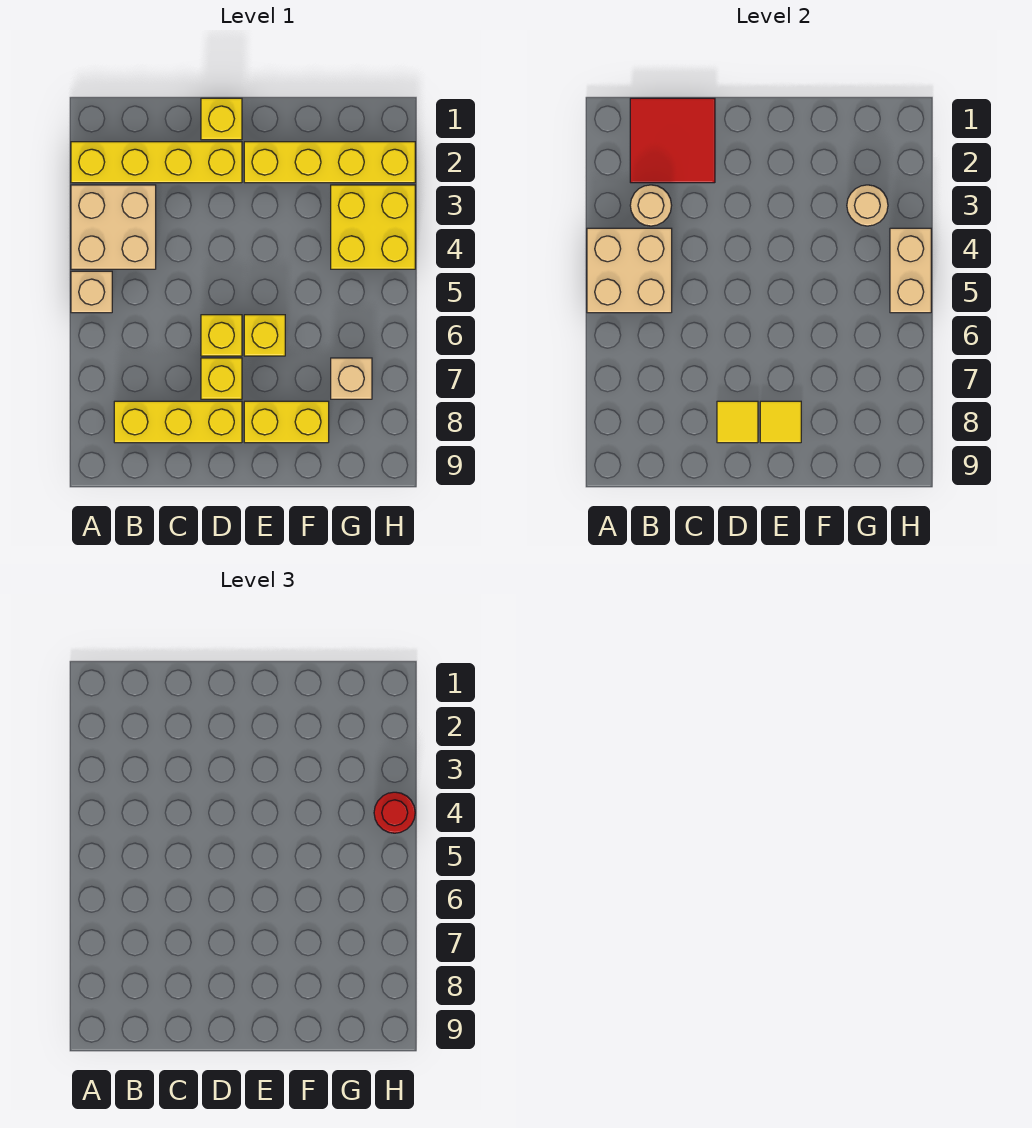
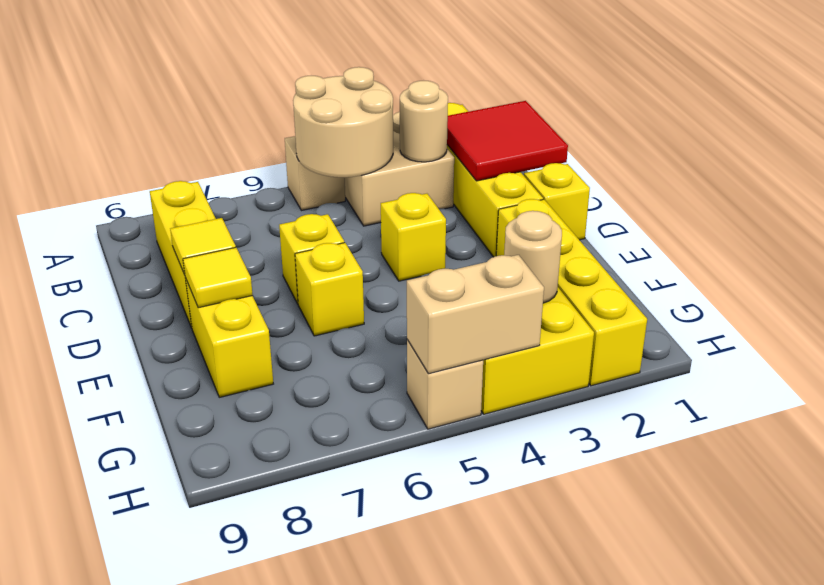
tan brick A4:B5 level 2 -> tan round brick A4:B5 level 2
yellow brick D7 level 1 -> yellow brick D4 level 1
tan brick G7 level 1 -> tan brick H5 level 1
red round brick H4 level 3 -> none

